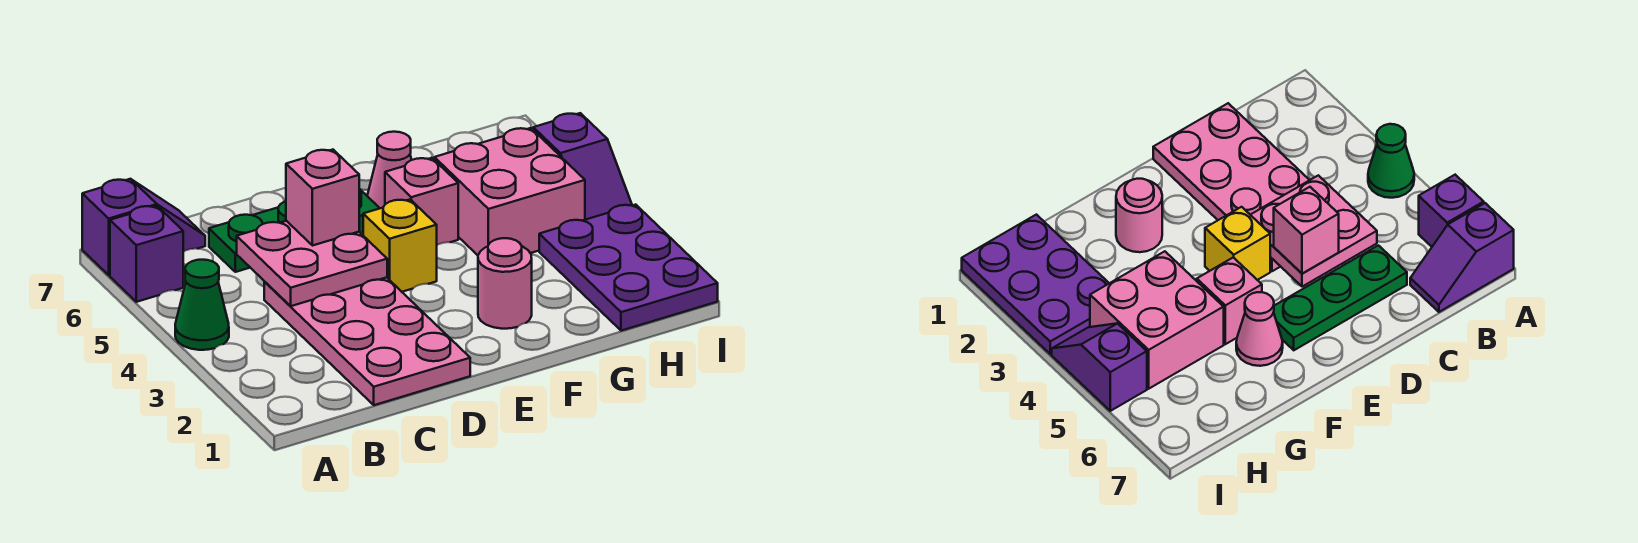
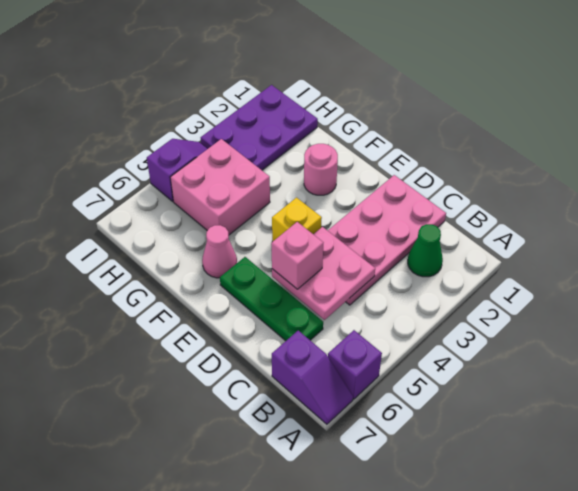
green cone A4 level 1 -> green cone B2 level 1
purple slope A7:B7 level 1 top A -> purple slope A7:B7 level 1 top B
pink brick F5 level 1 -> none

